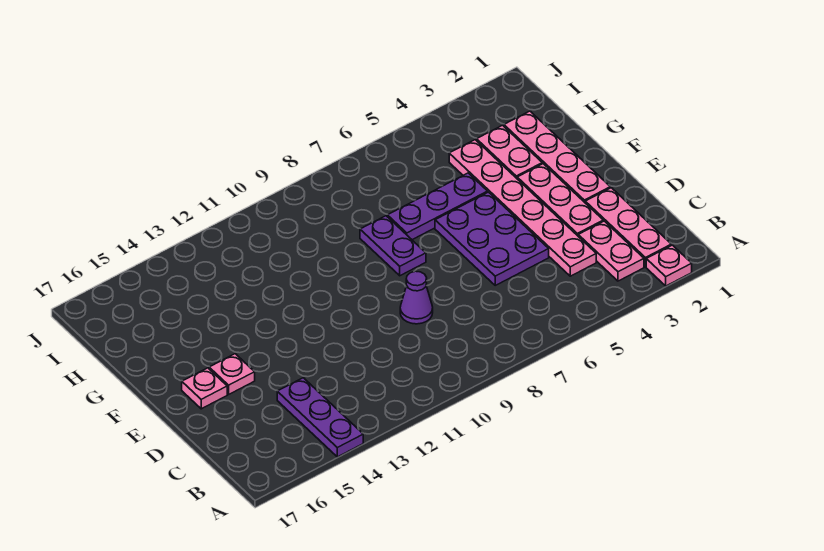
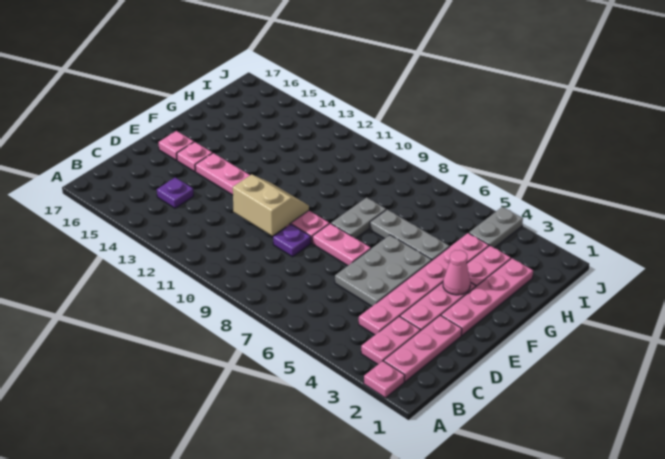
purple plate A14:C14 level 1 -> purple plate C14 level 1
purple plate D5:F6 level 1 -> grey plate D5:F6 level 1
purple cone D9 level 1 -> purple plate D9 level 1
none -> tan slope D10:E11 level 2 top D
none -> pink plate E7:E8 level 1
none -> pink plate E9:E14 level 1
none -> pink cone F3 level 2
purple plate F8:G8 level 1 -> grey plate F8:G8 level 1
purple plate G5:G7 level 1 -> grey plate G5:G7 level 1
none -> grey plate I4:J4 level 1

